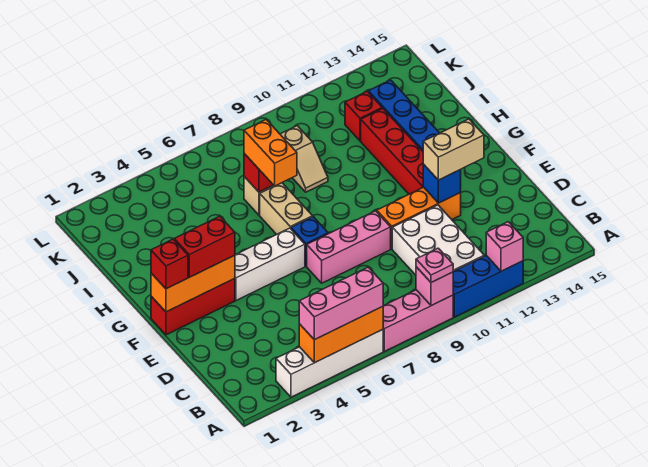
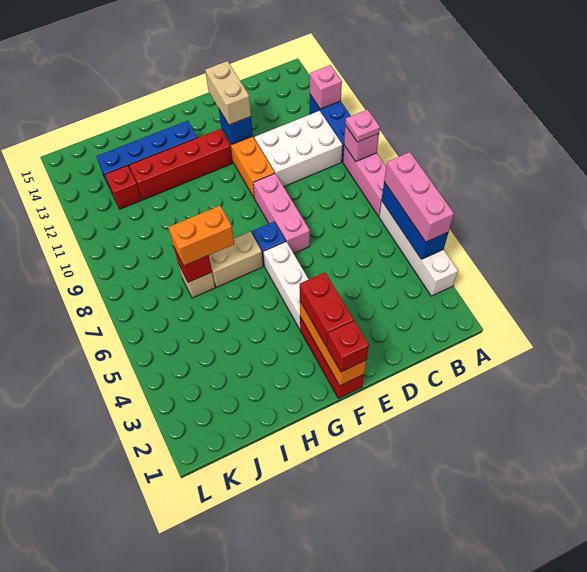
orange brick A4:A6 level 2 -> blue brick A4:A6 level 2
tan slope I9:J9 level 1 top J -> none

